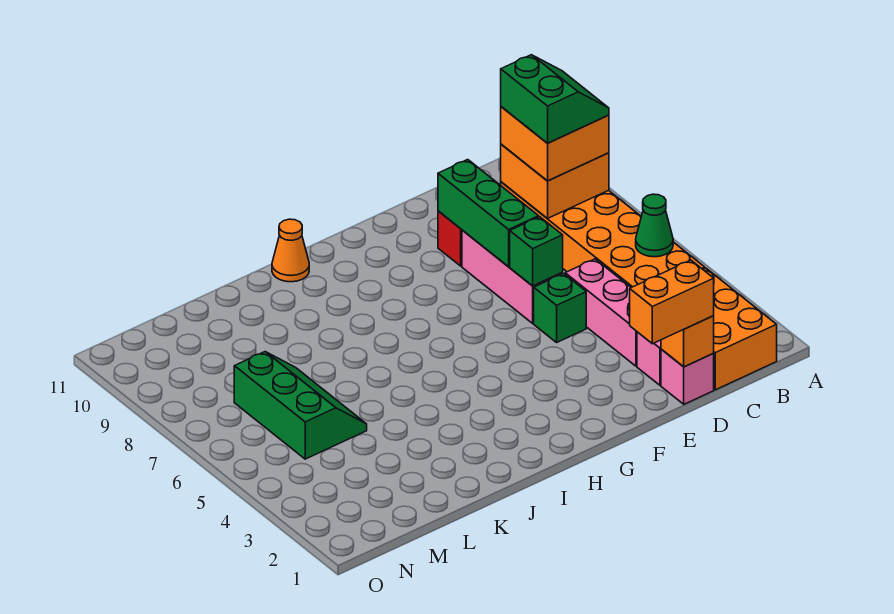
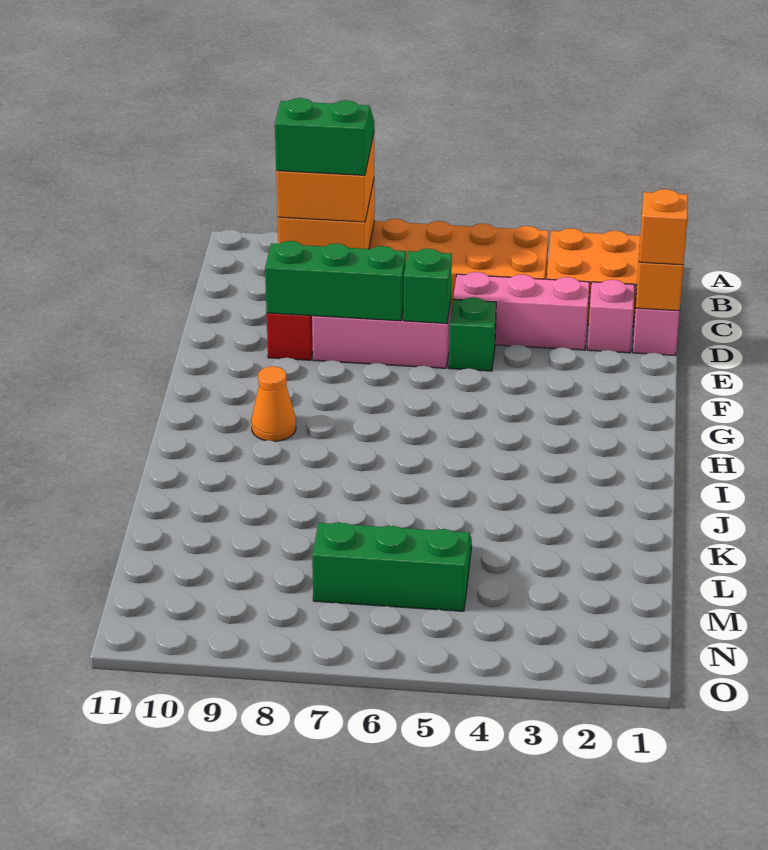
green cone B5 level 2 -> none
orange brick D1:E1 level 3 -> orange brick D1 level 3
orange cone I11 level 1 -> orange cone H9 level 1

